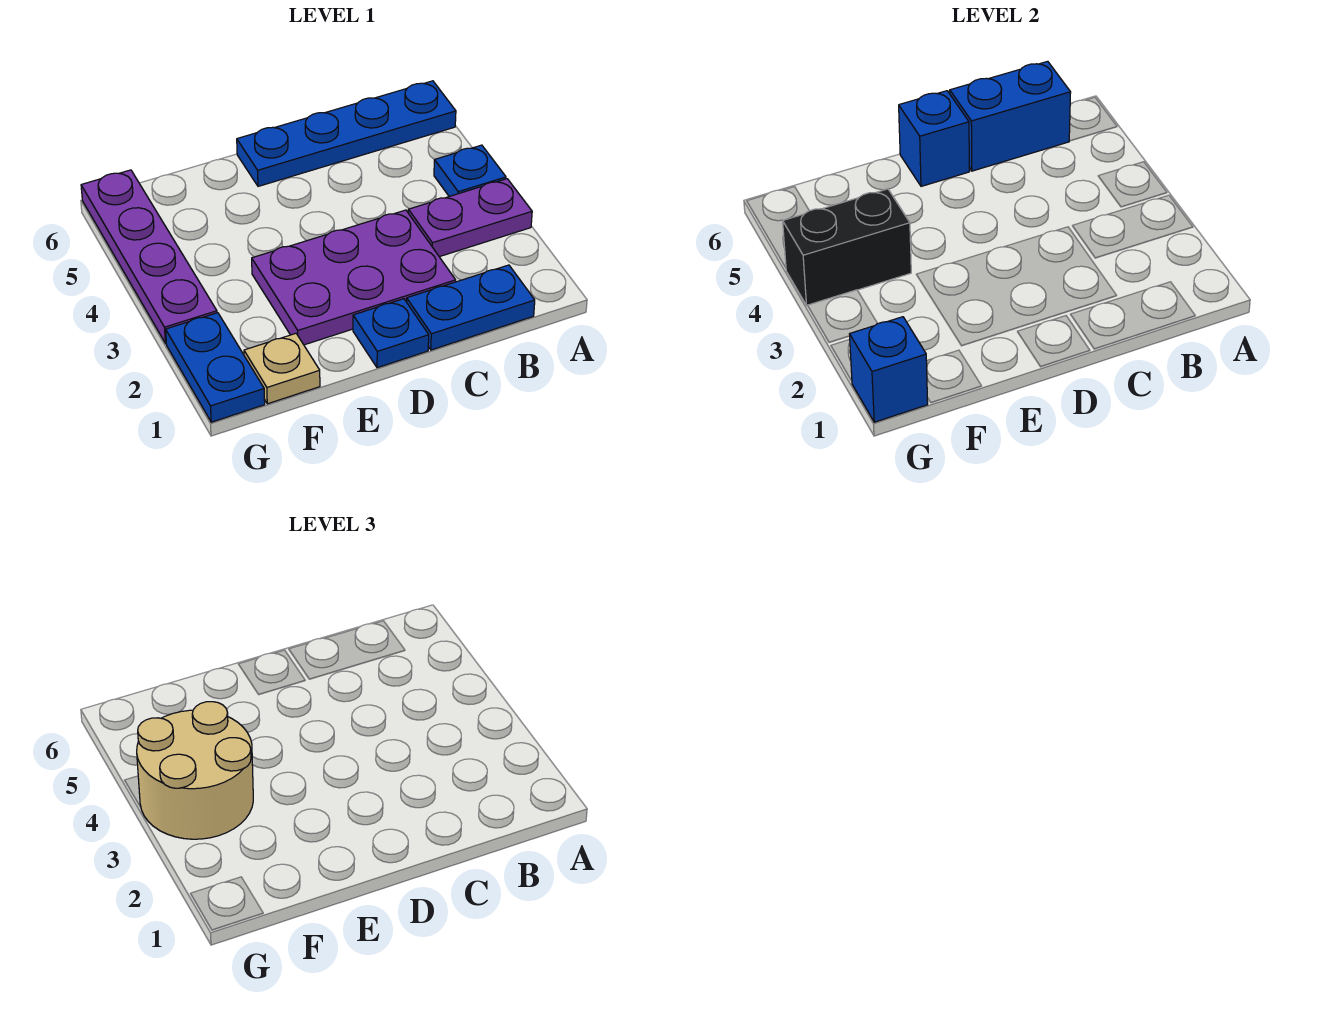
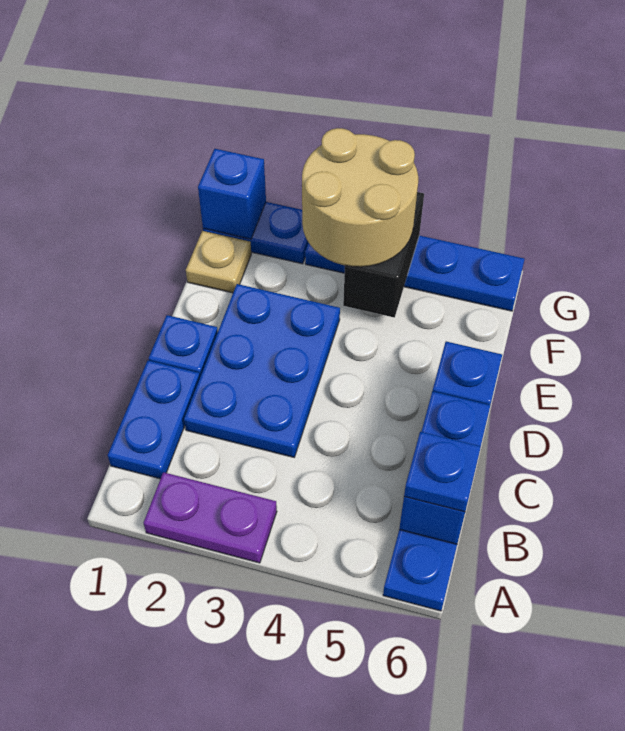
purple plate A3:B3 level 1 -> purple plate A2:A3 level 1
blue plate A4 level 1 -> blue plate B6 level 3
purple plate C2:E3 level 1 -> blue plate C2:E3 level 1
purple plate G3:G6 level 1 -> blue plate G3:G6 level 1

